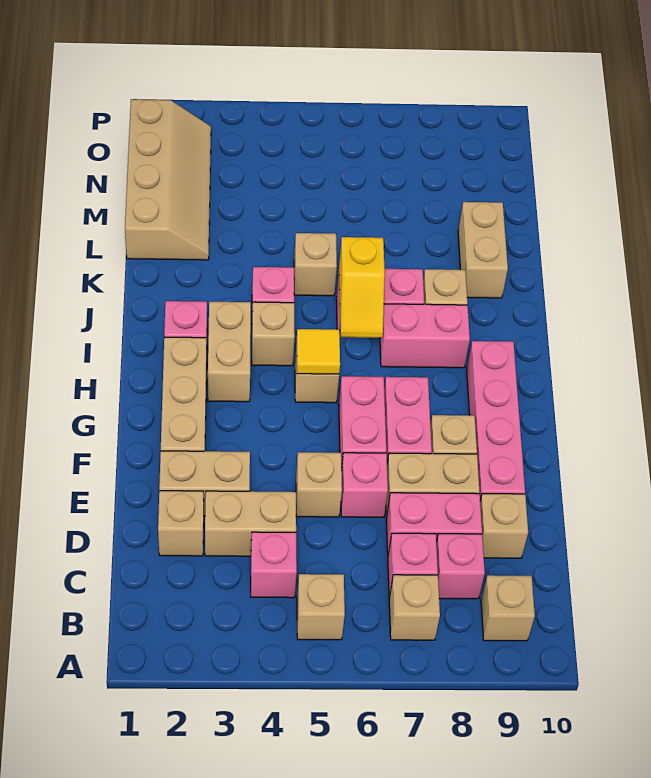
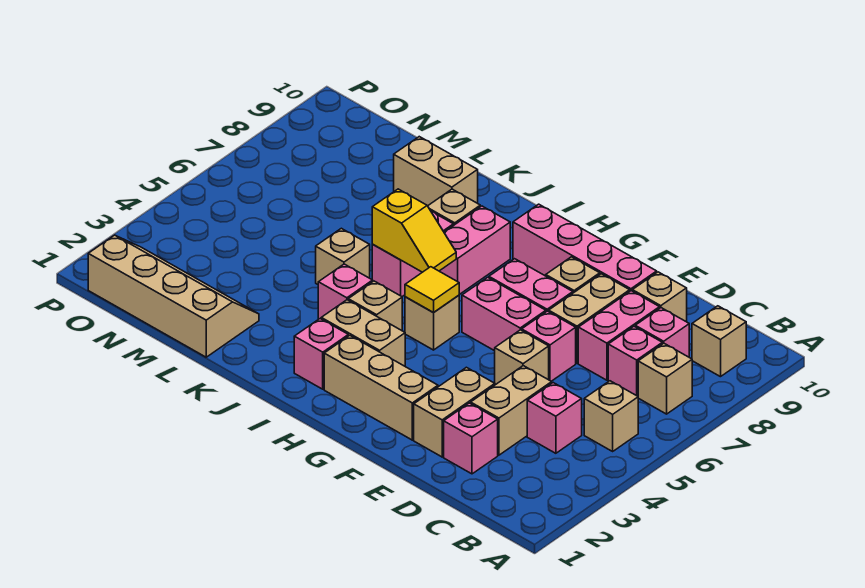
tan brick D2 level 1 -> pink brick D2 level 1

